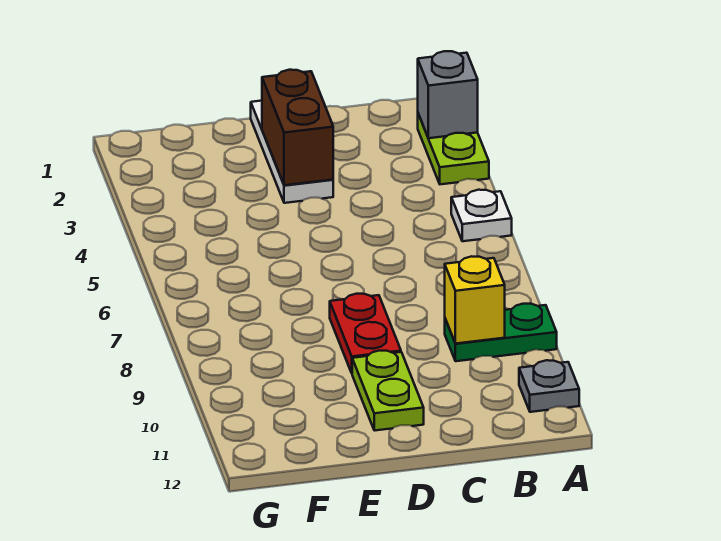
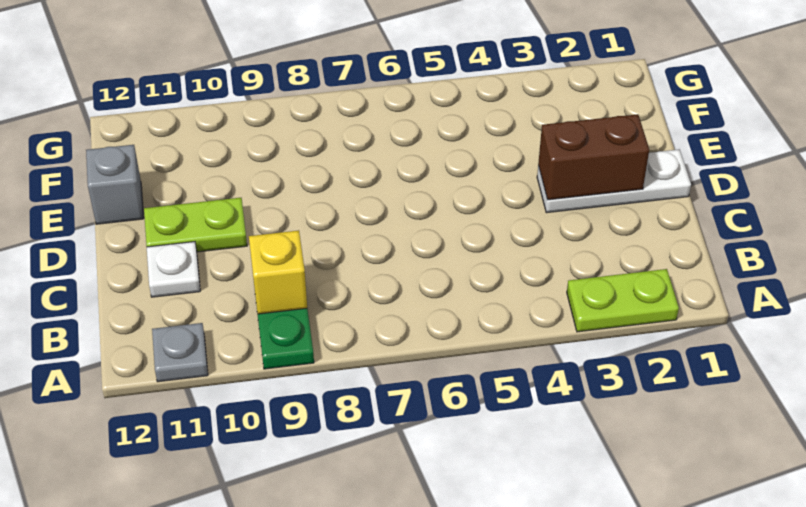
grey brick A2 level 2 -> grey brick E12 level 1
white plate A5 level 1 -> white plate C11 level 1
red plate D8:D9 level 1 -> none

